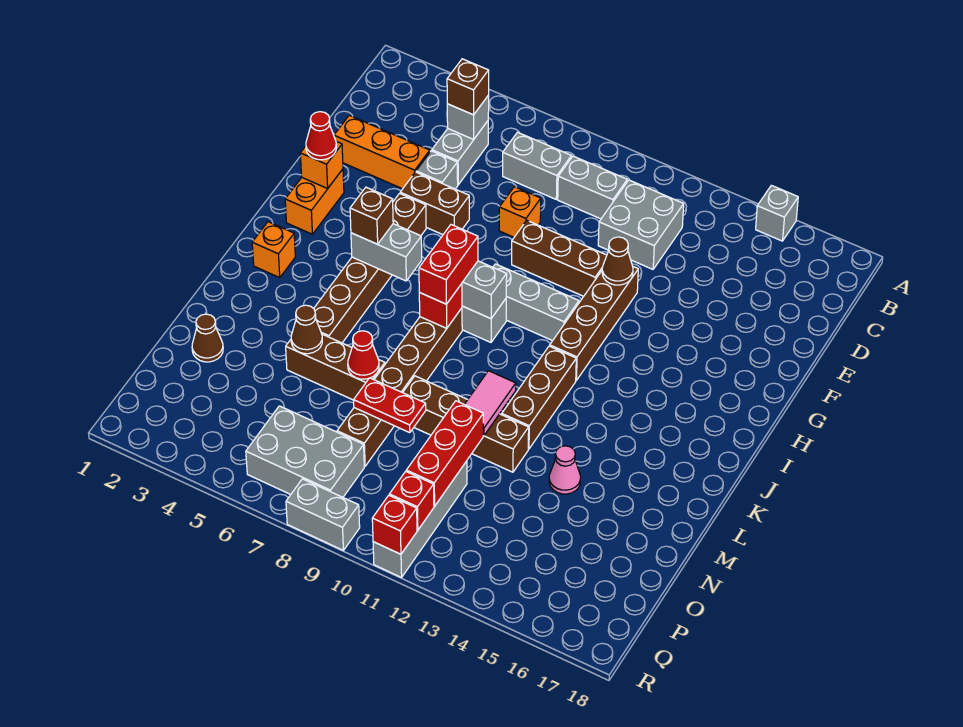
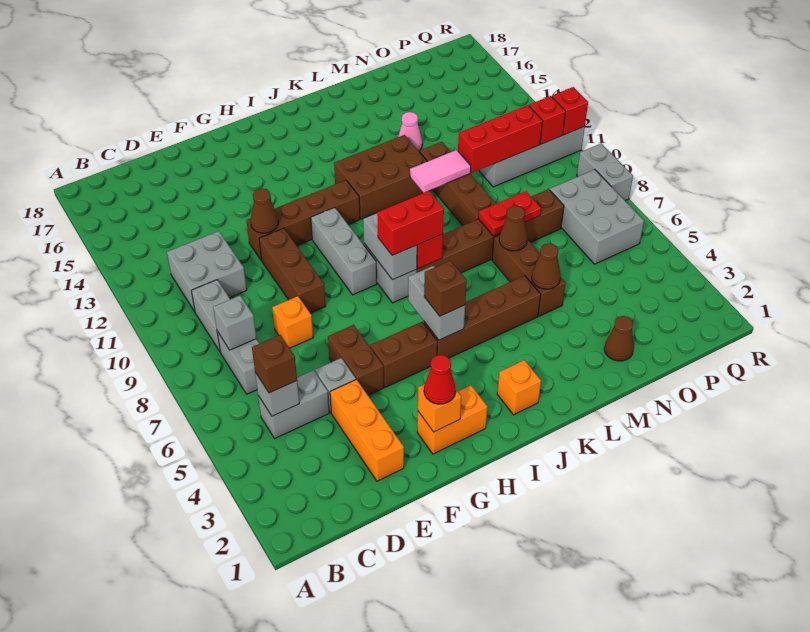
grey brick A15 level 1 -> grey brick C8 level 2
brown brick J12:L12 level 1 -> brown brick J12:L13 level 1
red cone M7 level 2 -> brown cone M7 level 2
red plate N8:N9 level 2 -> red plate M8:N8 level 2

